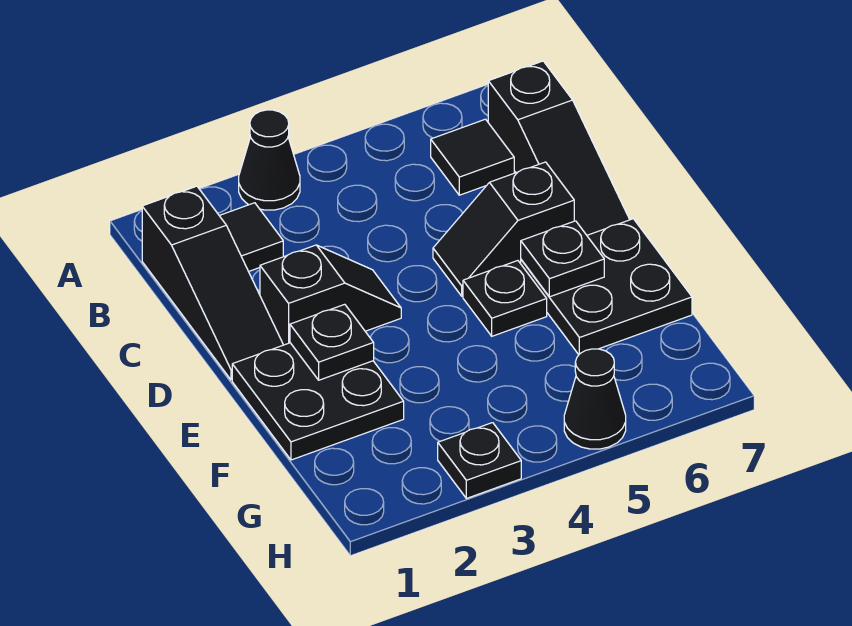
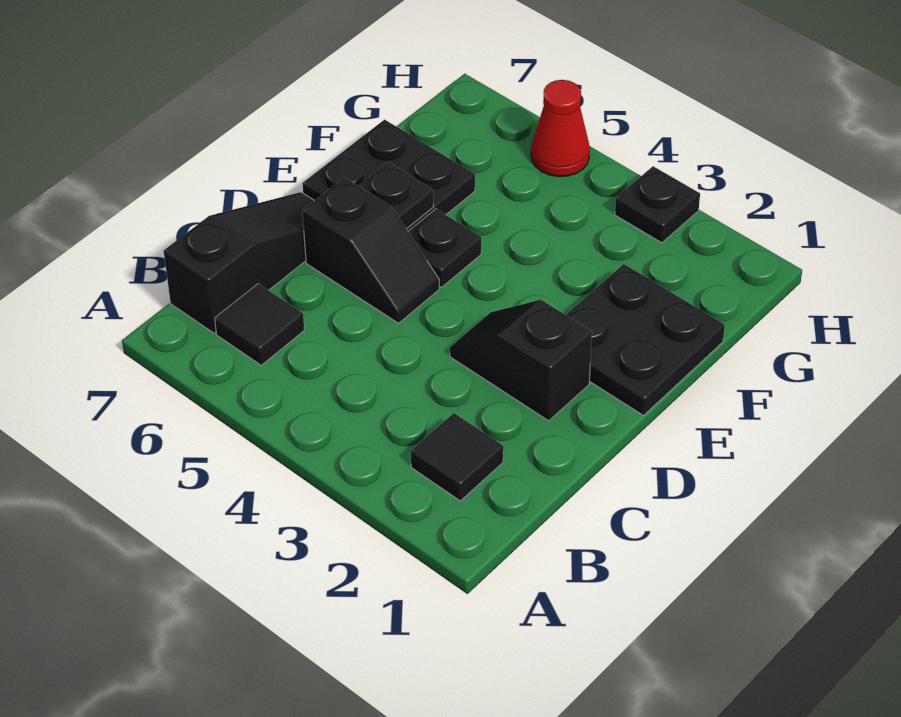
black cone A3 level 1 -> none
black slope B1:D1 level 1 top B -> none
black plate E2 level 2 -> none
black cone H5 level 1 -> red cone H5 level 1

